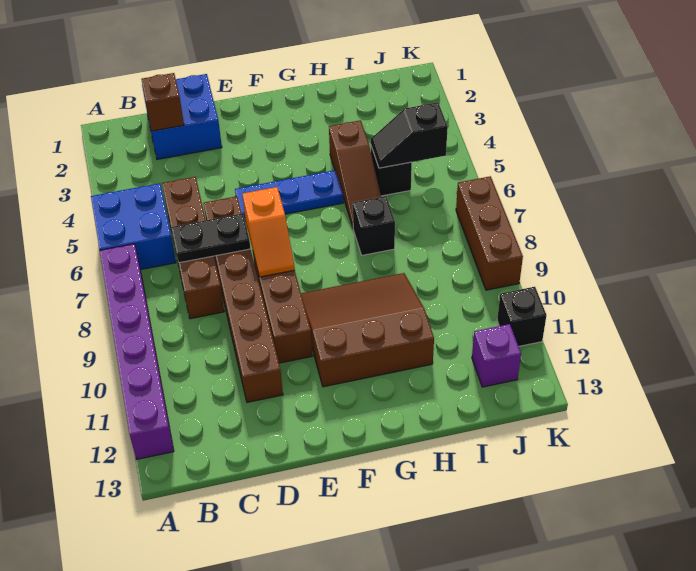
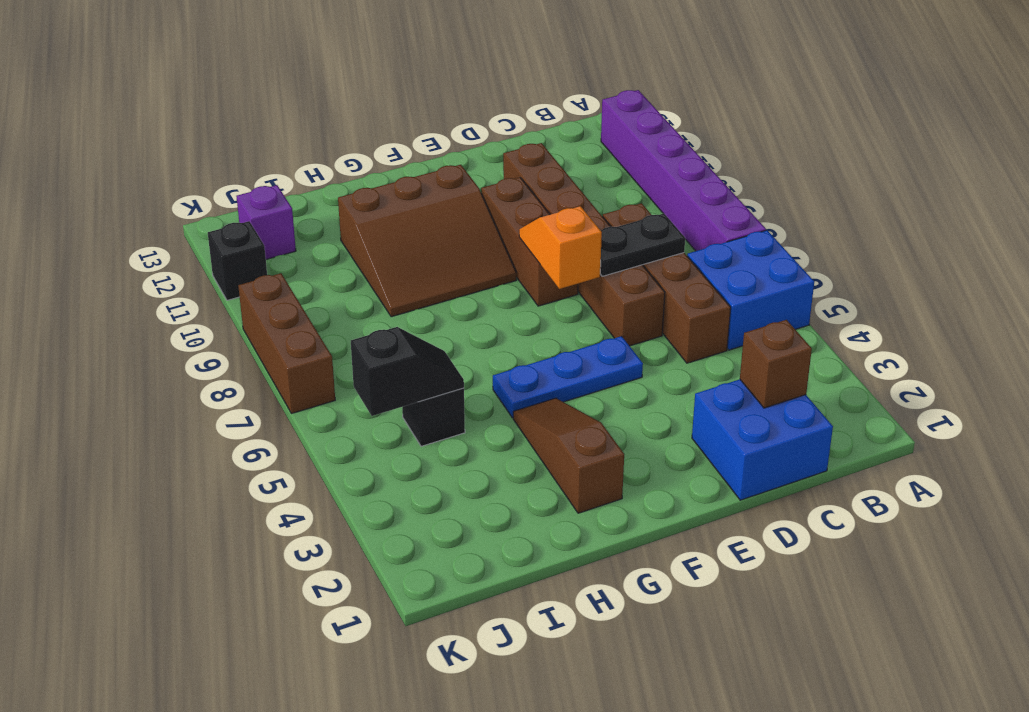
brown slope H4:H6 level 1 top 4 -> brown slope G2:G4 level 1 top 2
black brick H7 level 1 -> none

